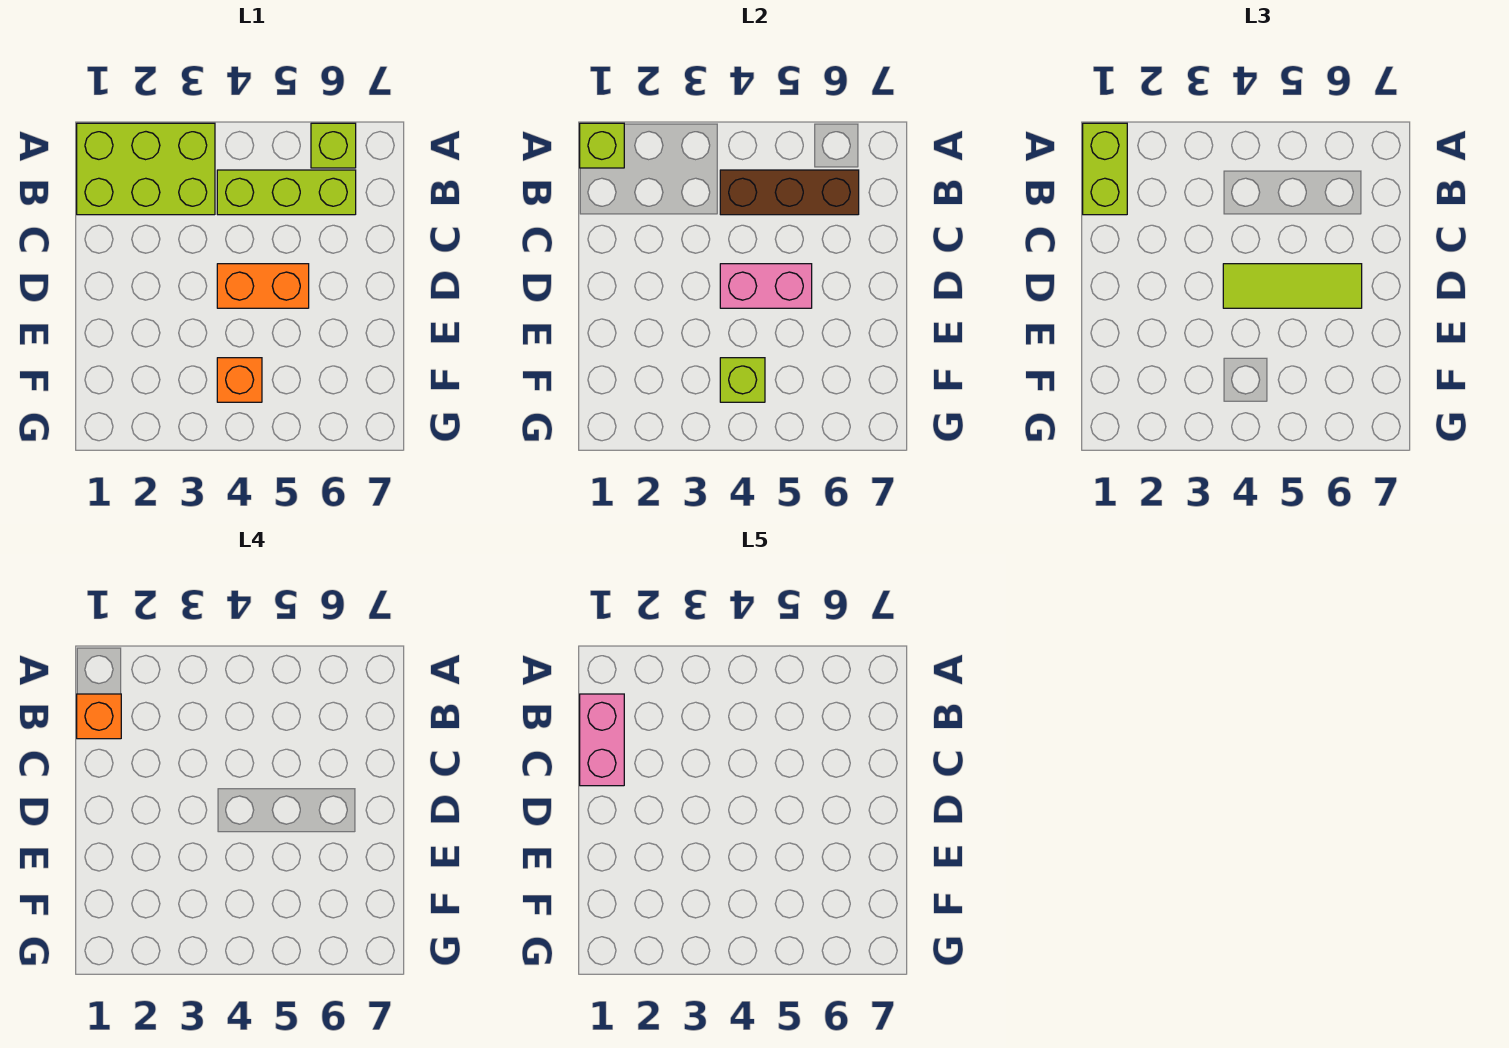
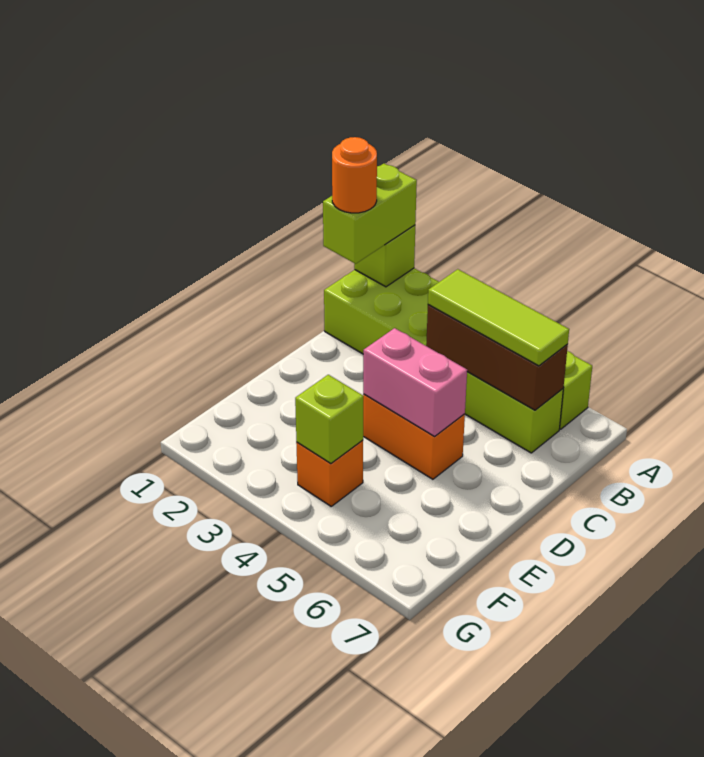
orange brick B1 level 4 -> orange round brick B1 level 4
pink brick B1:C1 level 5 -> none
lime tile D4:D6 level 3 -> lime tile B4:B6 level 3

